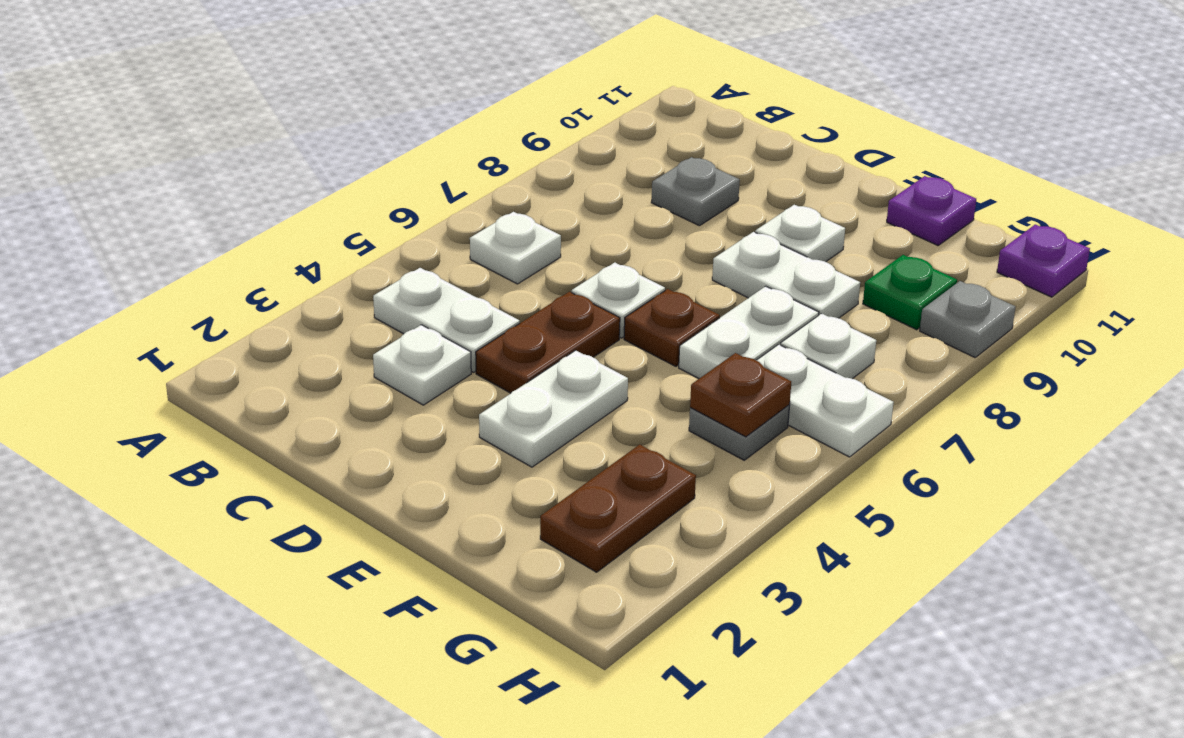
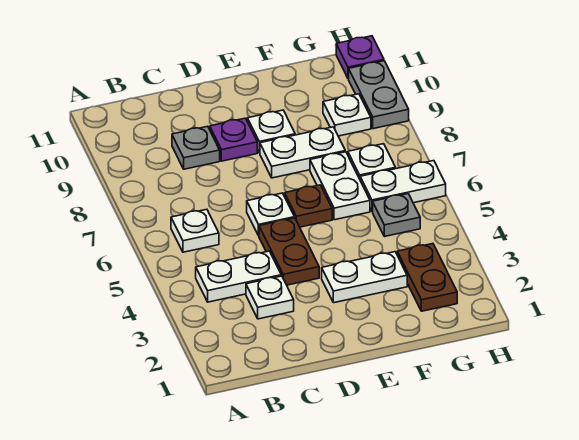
white plate E3:E4 level 1 -> white plate E3:F3 level 1
purple plate F11 level 1 -> purple plate D9 level 1
brown plate G5 level 2 -> none
green plate G9 level 1 -> white plate G9 level 1
grey plate H9 level 1 -> grey plate H9:H10 level 1

